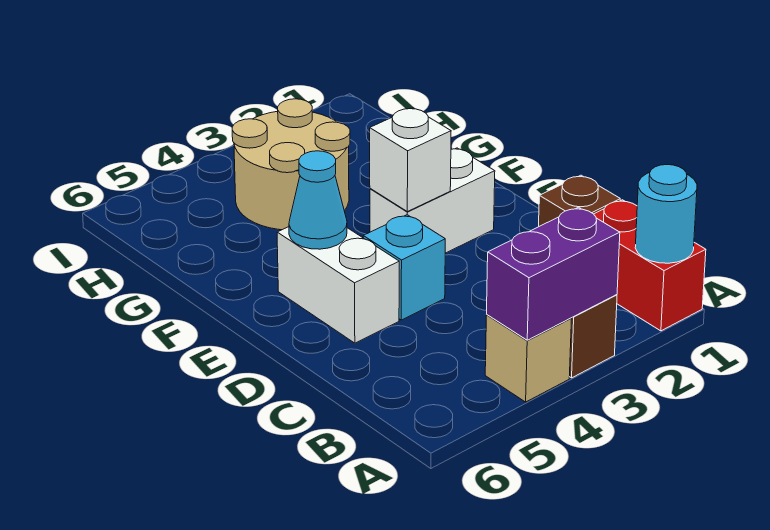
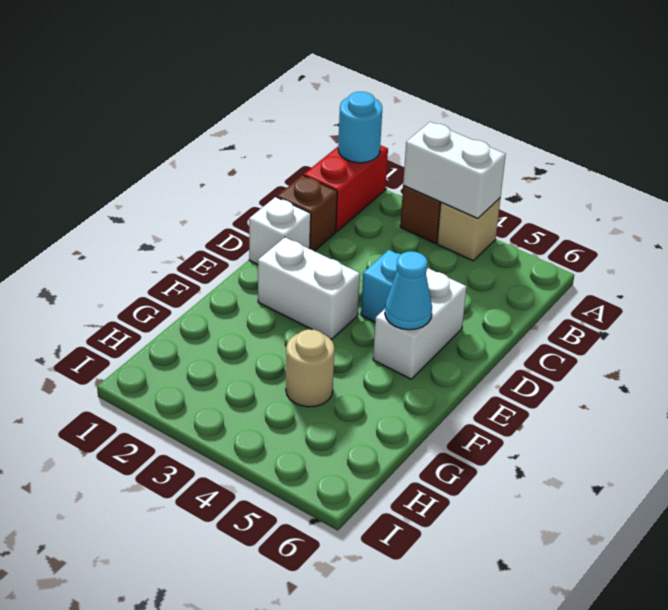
purple brick A3:A4 level 2 -> white brick A3:A4 level 2
white brick E3 level 2 -> white brick D1 level 1
tan round brick G3:H4 level 1 -> tan round brick G4 level 1

